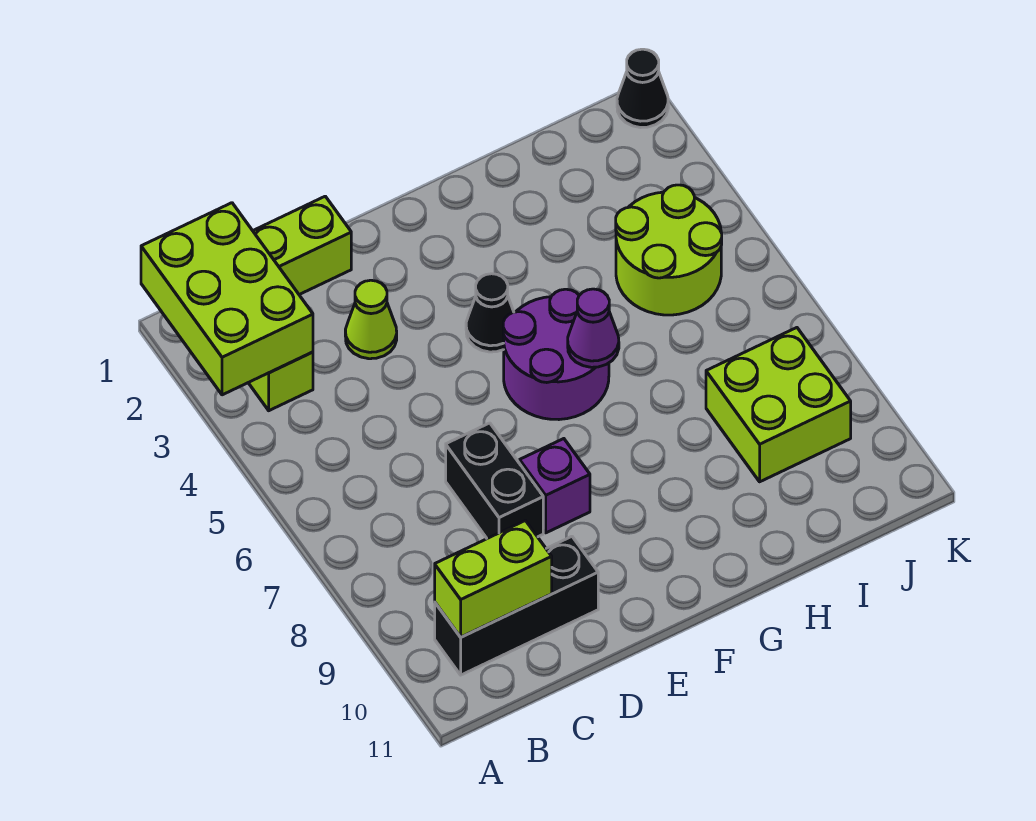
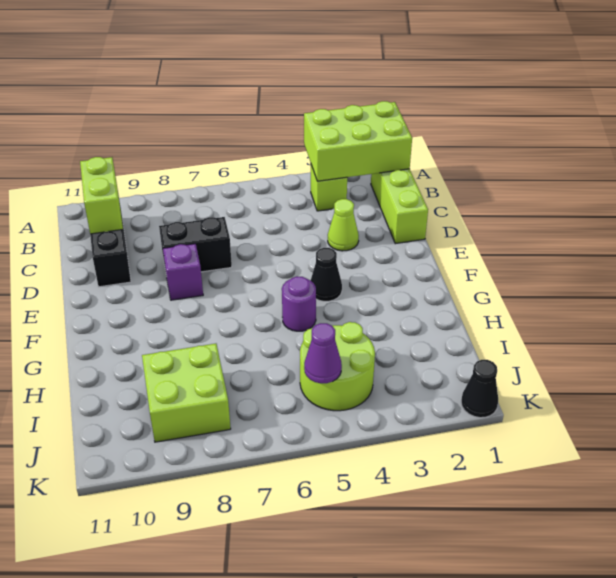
purple round brick F5:G6 level 1 -> purple round brick G5 level 1
purple cone G6 level 2 -> purple cone J5 level 2

